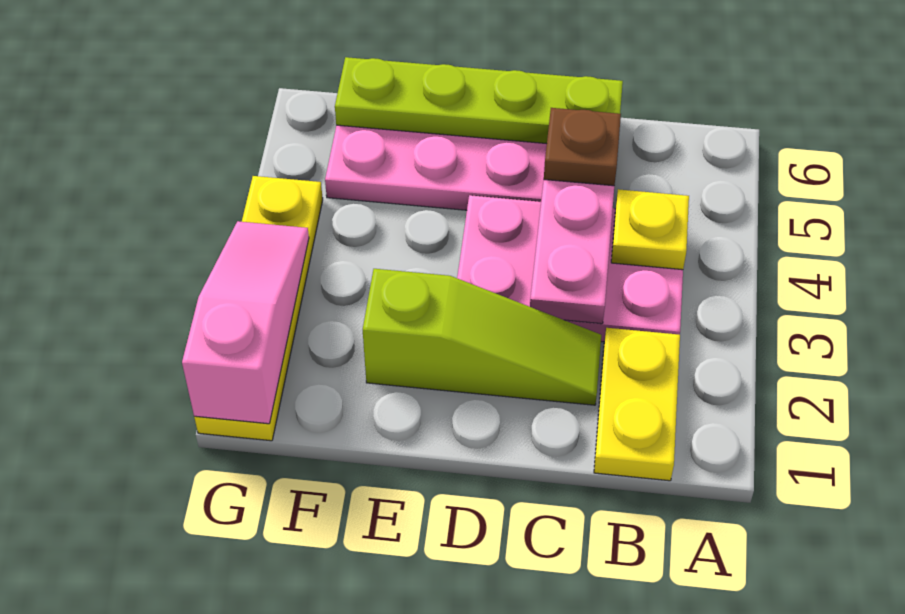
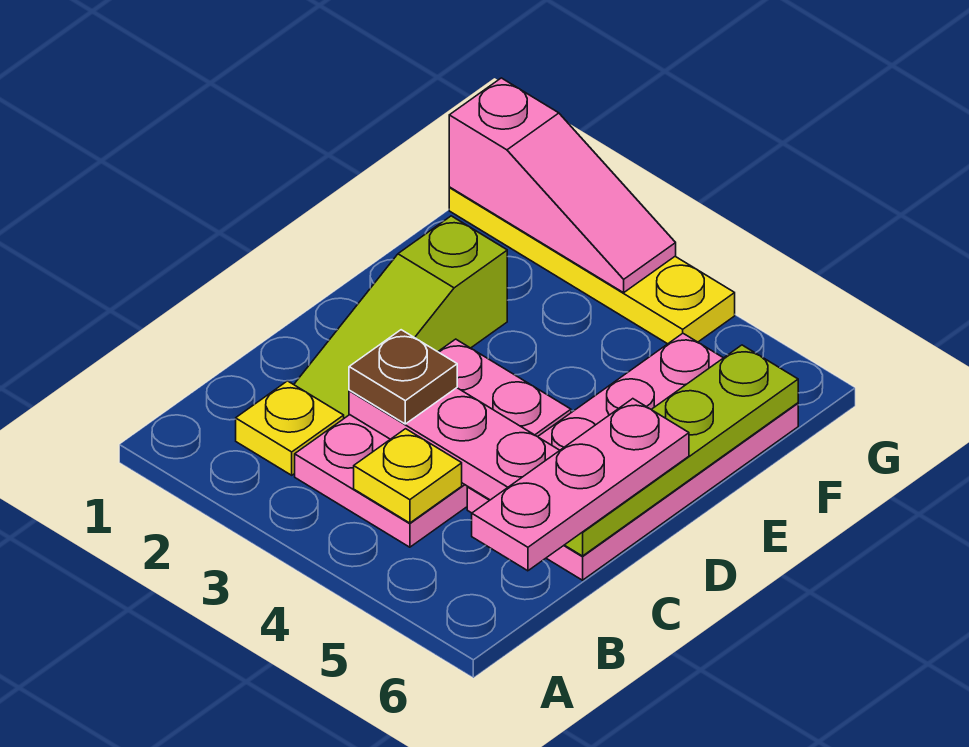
yellow plate B1:B2 level 1 -> yellow plate B2 level 1
none -> pink plate B6:D6 level 3
brown plate C5 level 3 -> brown plate C3 level 3

